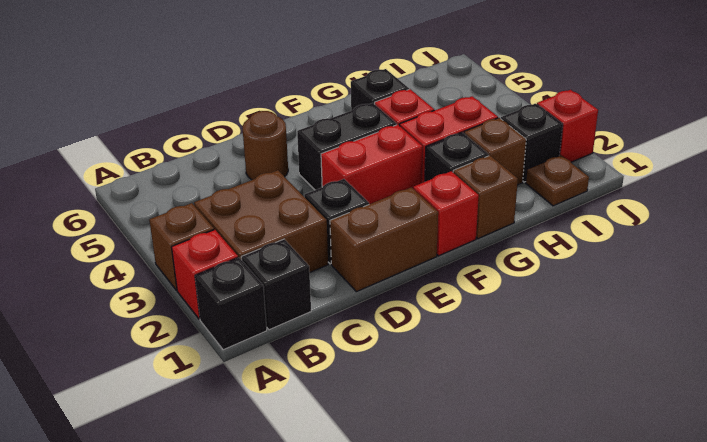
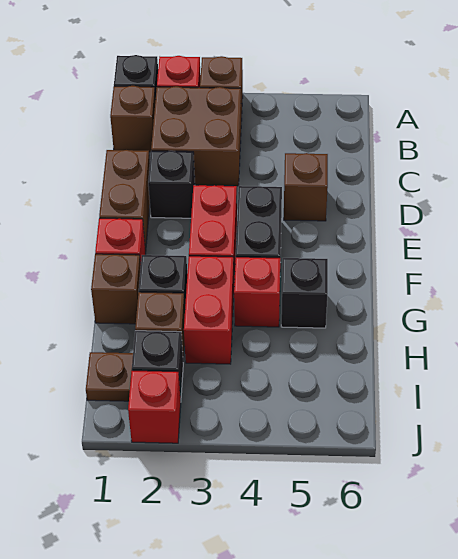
black brick B1 level 1 -> brown brick B1 level 1
brown round brick D5 level 1 -> brown brick D5 level 1

